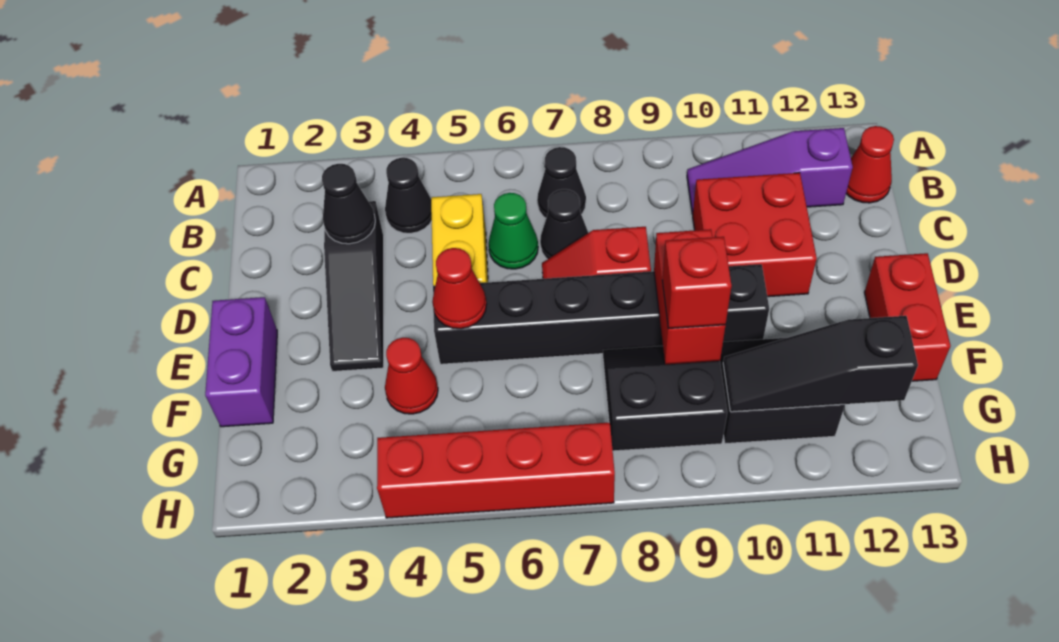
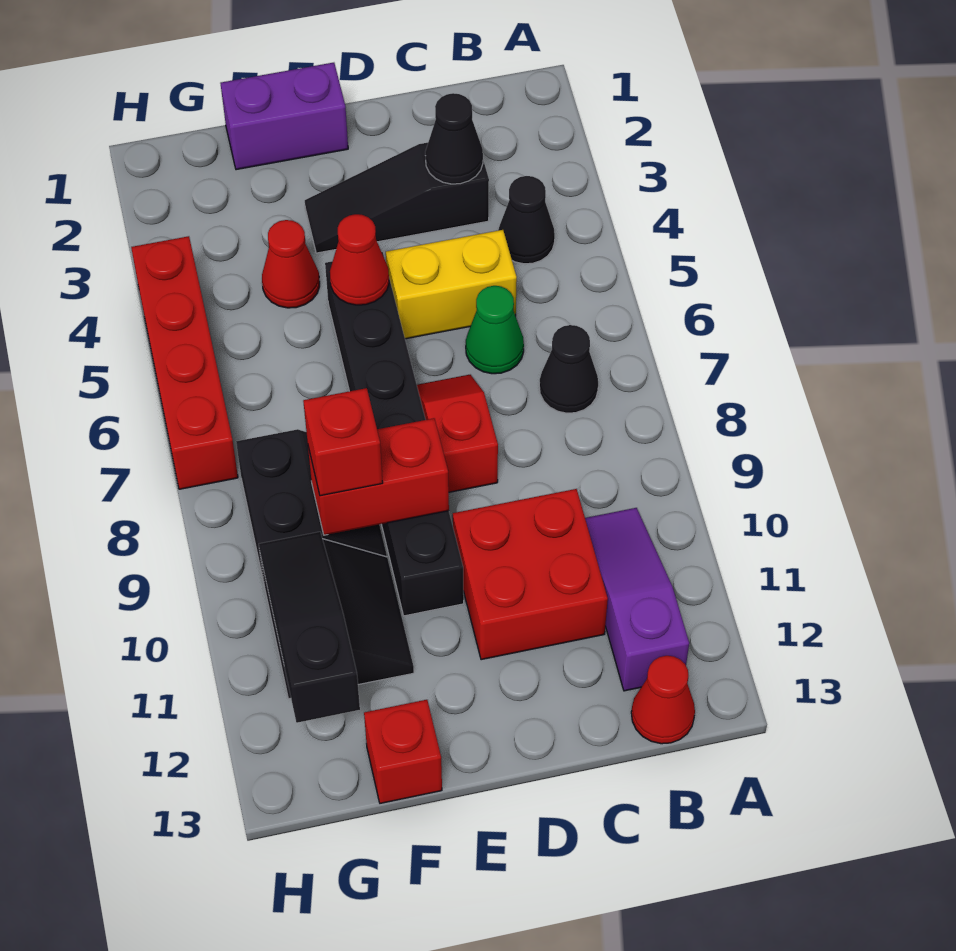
black cone C7 level 1 -> none
red brick E13:F13 level 1 -> red brick F13 level 1

